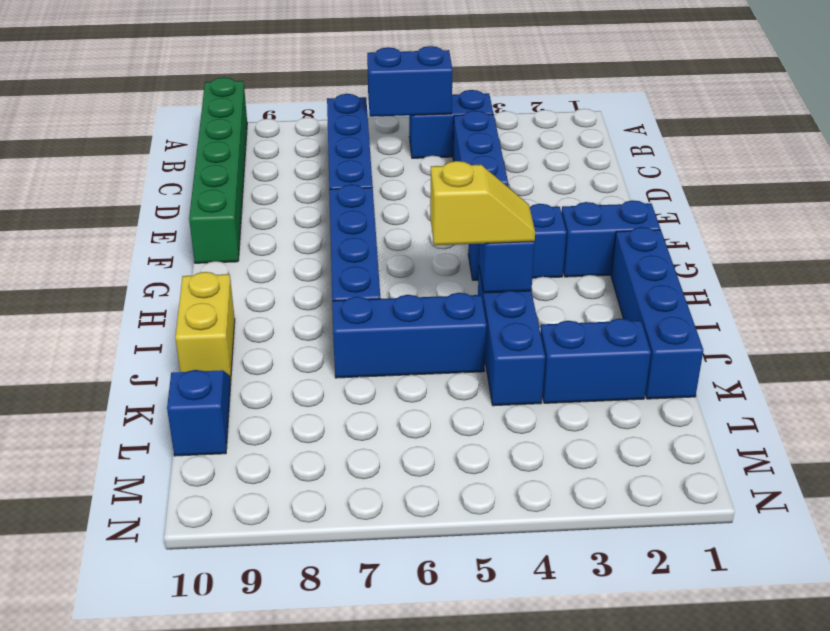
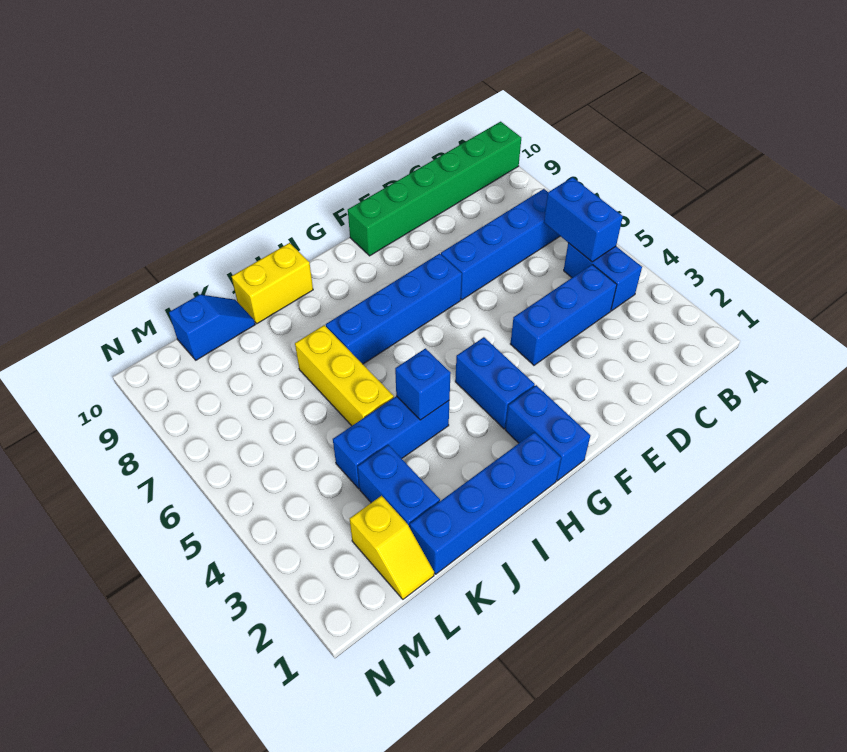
yellow slope I4:I5 level 3 top 5 -> yellow slope L1:L2 level 1 top 2
blue brick J5:J7 level 1 -> yellow brick J5:J7 level 1

